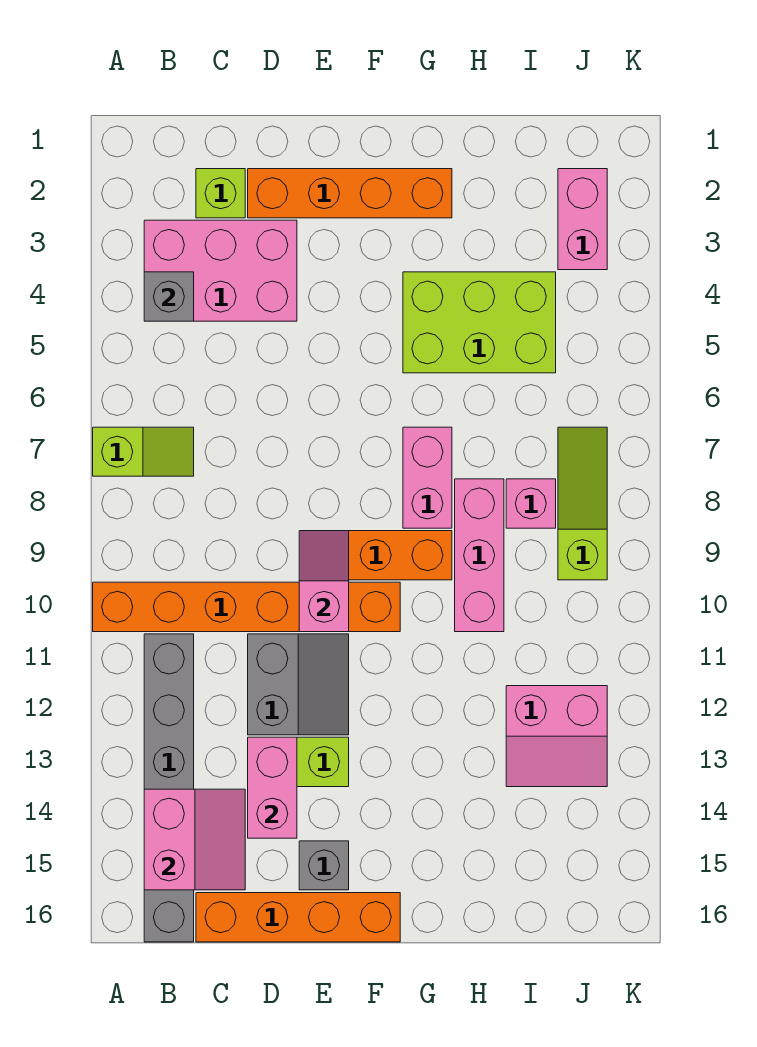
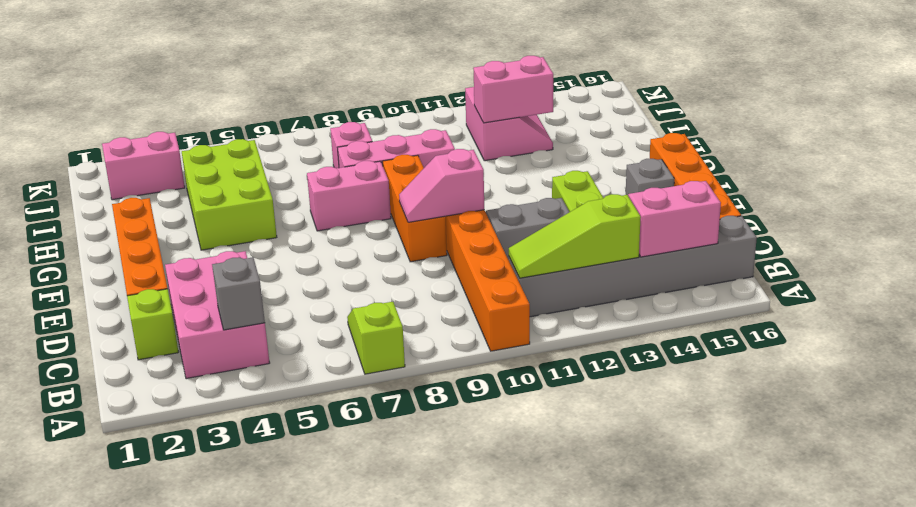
pink brick D13:D14 level 2 -> pink brick I12:I13 level 2
lime slope J7:J9 level 1 top 9 -> lime slope B11:B13 level 2 top 13

